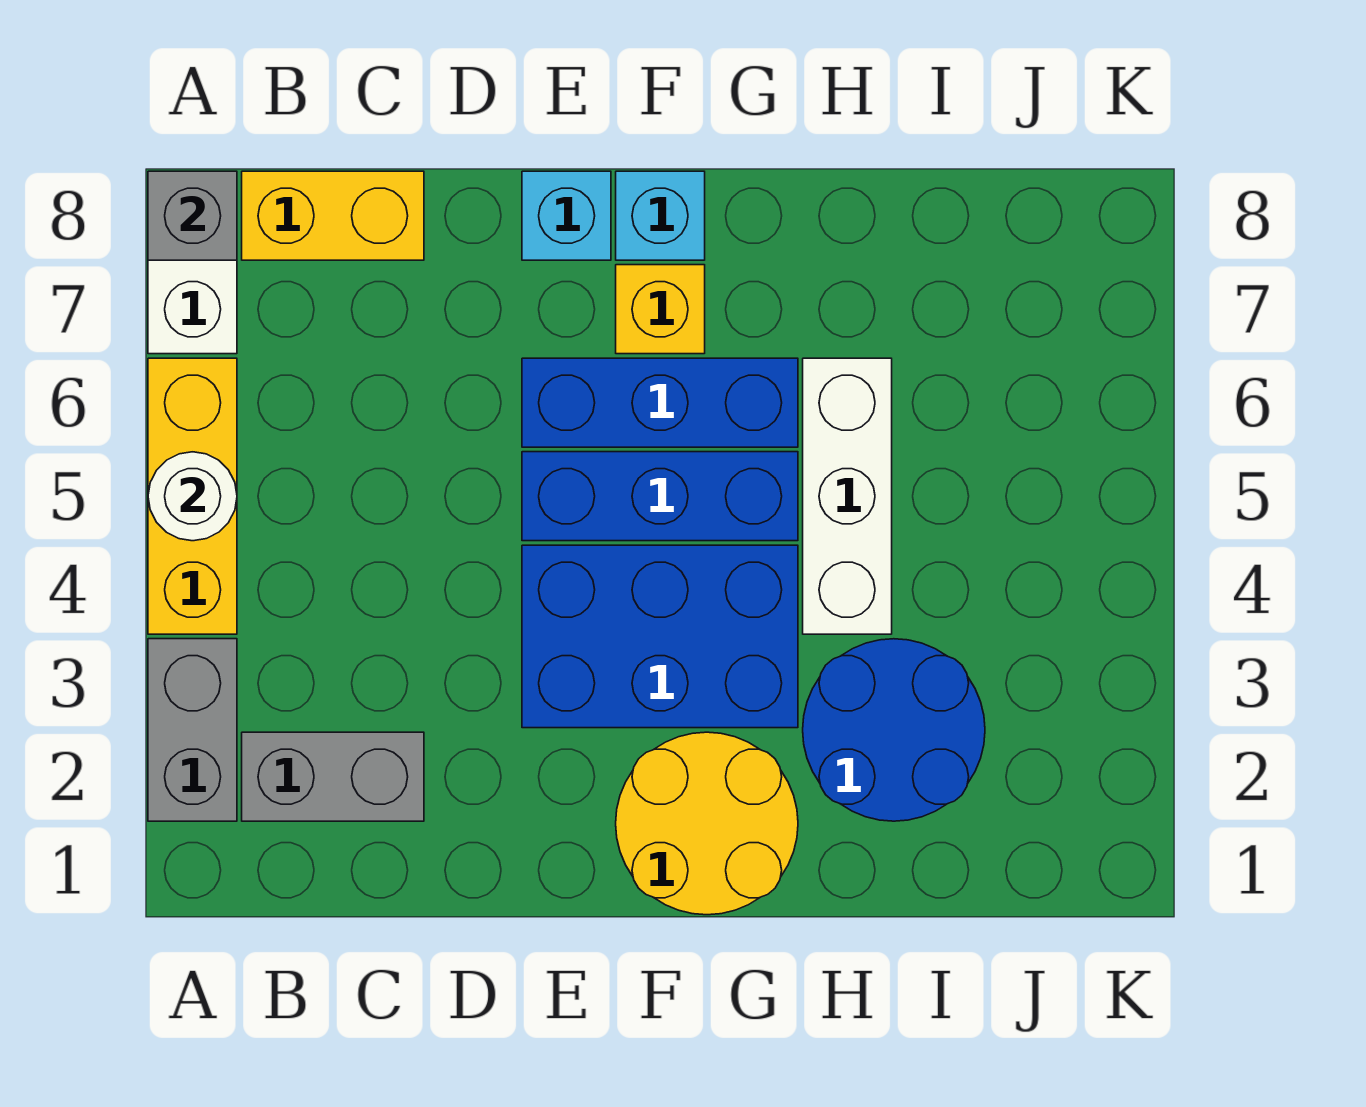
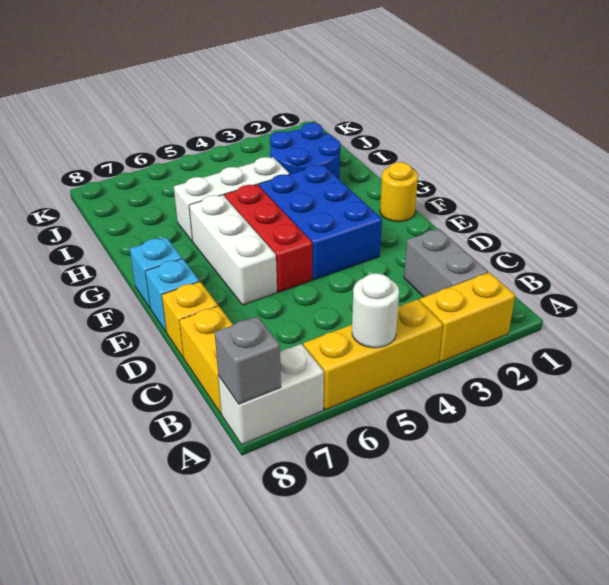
grey brick A2:A3 level 1 -> yellow brick A2:A3 level 1
blue brick E5:G5 level 1 -> red brick E5:G5 level 1
blue brick E6:G6 level 1 -> white brick E6:G6 level 1
yellow round brick F1:G2 level 1 -> yellow round brick F1 level 1
yellow brick F7 level 1 -> yellow brick D8 level 1

